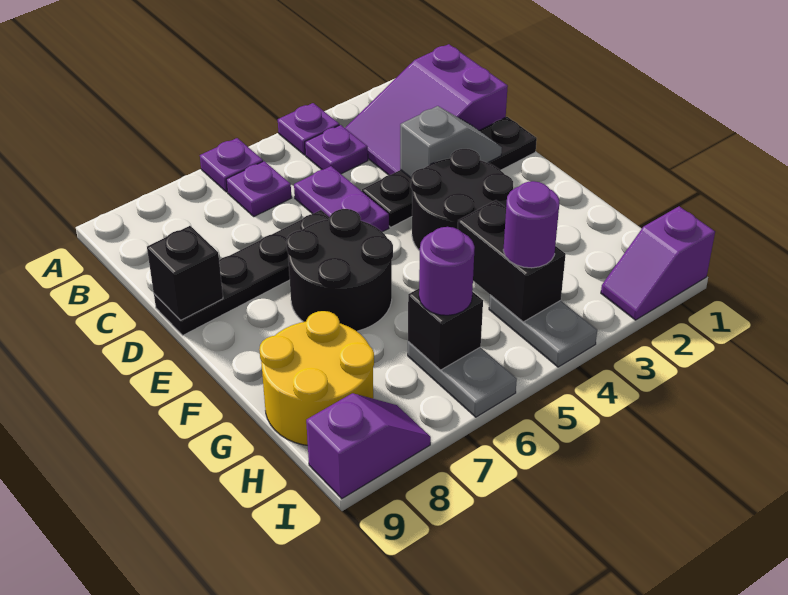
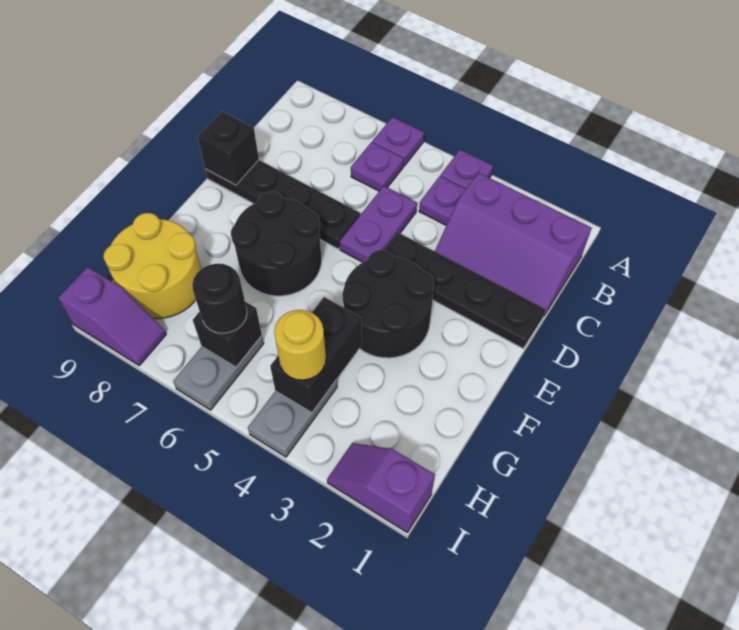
purple slope B1:C3 level 1 top 1 -> purple slope B1:C3 level 1 top B
grey slope D2:D3 level 2 top 3 -> none
purple round brick H4 level 3 -> yellow round brick H4 level 3
purple round brick H6 level 3 -> black round brick H6 level 3

